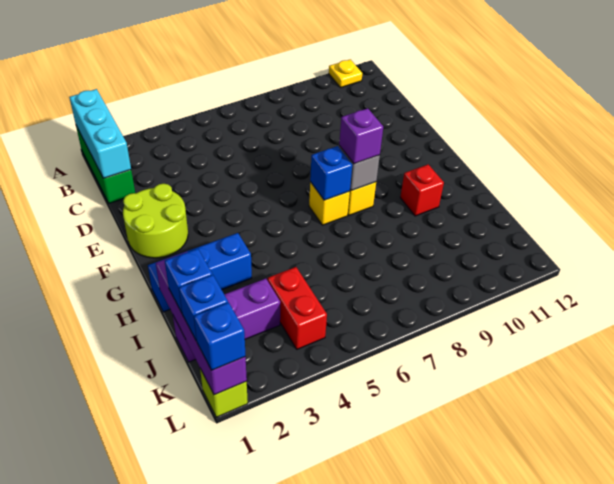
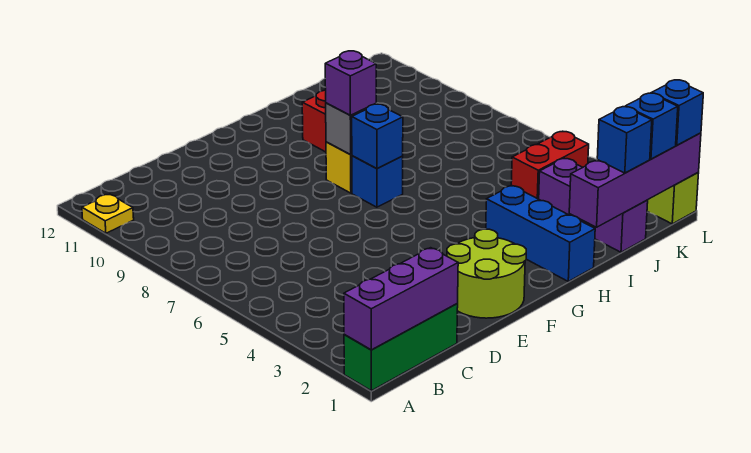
cyan brick A1:C1 level 2 -> purple brick A1:C1 level 2
yellow brick G7 level 1 -> blue brick G7 level 1

